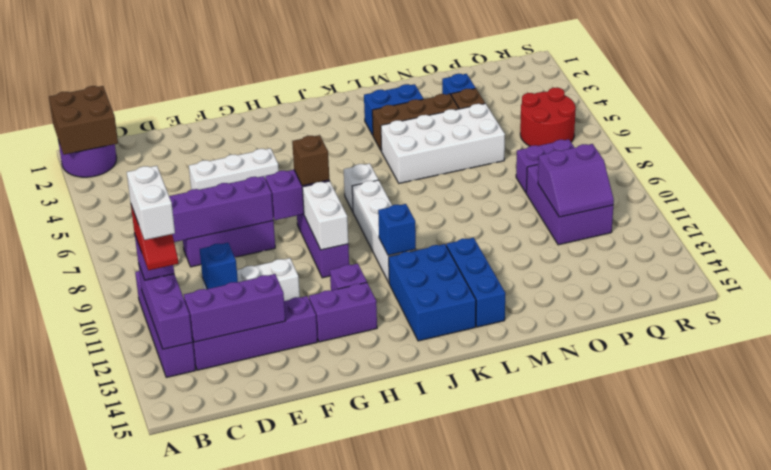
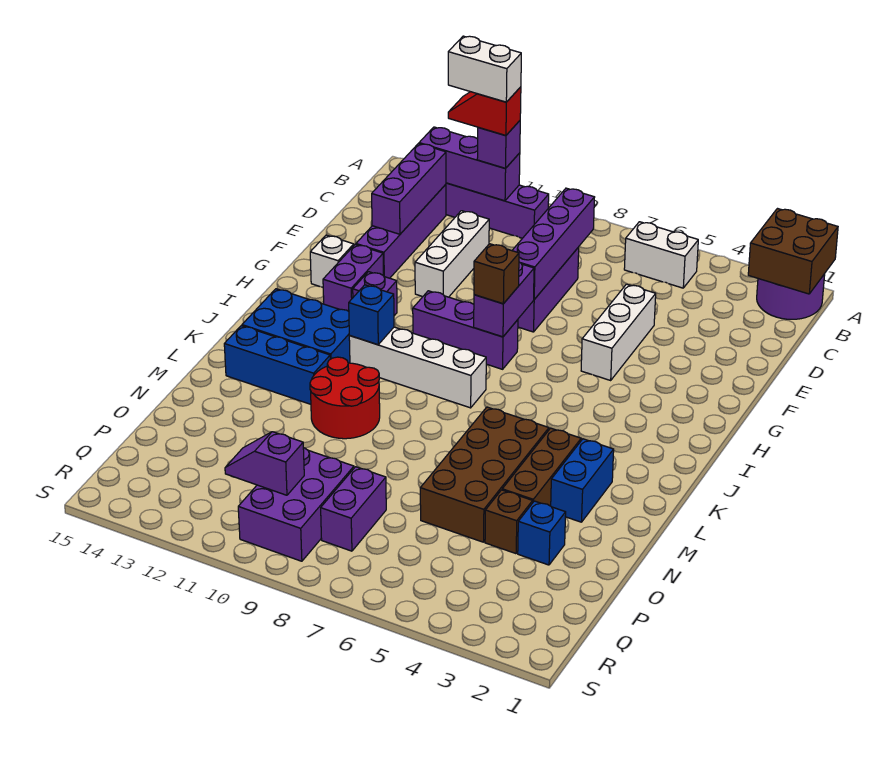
blue brick D11 level 2 -> none
white brick H9:H10 level 2 -> white brick B5:B6 level 1
white brick J7 level 1 -> white brick G14 level 1
white brick L5:O6 level 1 -> brown brick L5:O6 level 1
purple brick P9:Q11 level 1 -> purple brick P9:R10 level 1
purple slope P10:Q11 level 2 top 10 -> purple slope Q10:Q11 level 2 top 10
red round brick Q5:R6 level 1 -> red round brick L10:M11 level 1

